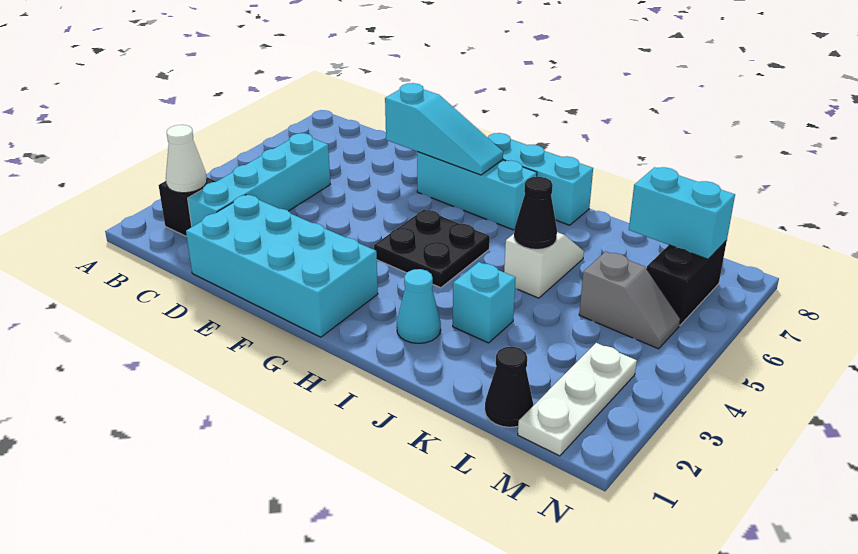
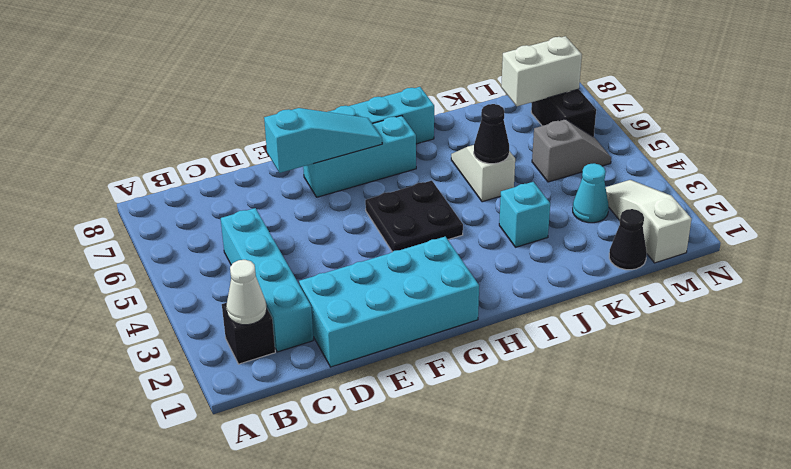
cyan cone I2 level 1 -> cyan cone L3 level 1
cyan brick L7:M7 level 2 -> white brick L7:M7 level 2
white plate M1:M3 level 1 -> white slope M1:M3 level 1 top 1

